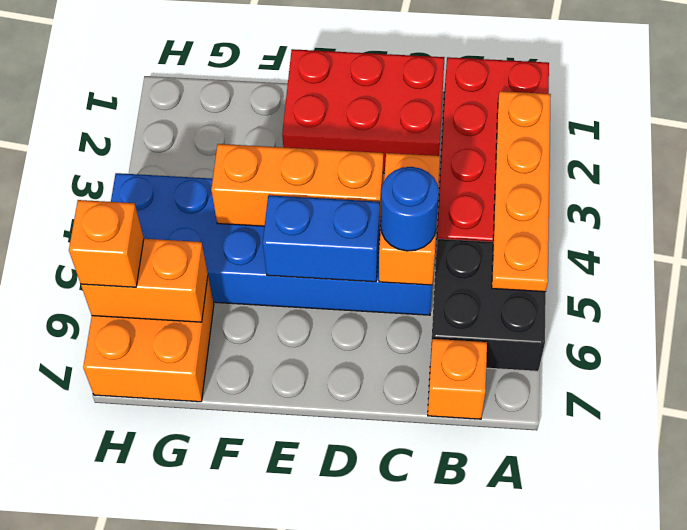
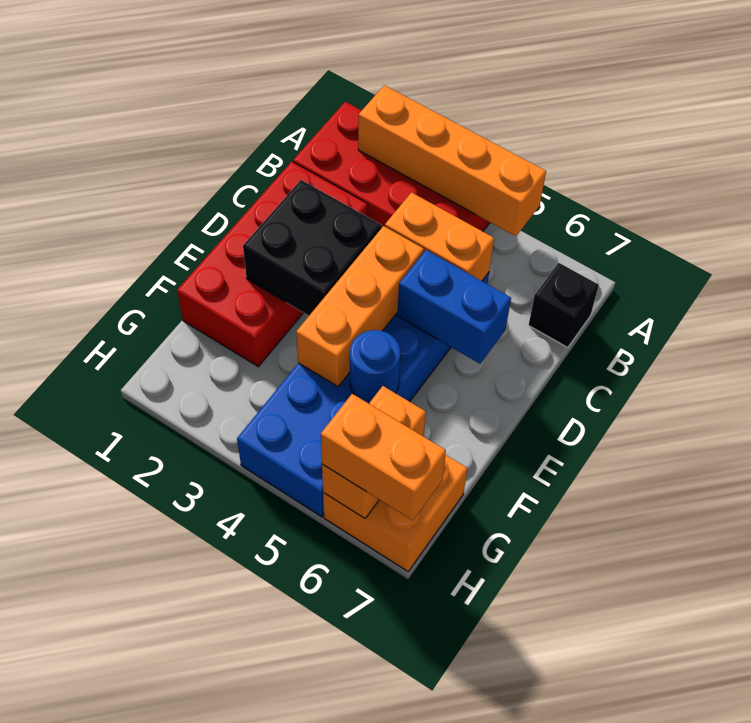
orange plate A2:A5 level 2 -> orange brick A2:A5 level 2
black brick A5:B6 level 1 -> black brick D2:E3 level 2
orange brick B7 level 1 -> black brick B7 level 1
red brick C1:E2 level 1 -> red brick C1:F2 level 1
blue round brick C5 level 3 -> blue round brick F5 level 2
blue brick D5:E5 level 2 -> blue brick D5:D6 level 2
orange brick H6 level 3 -> orange brick H6:H7 level 3

